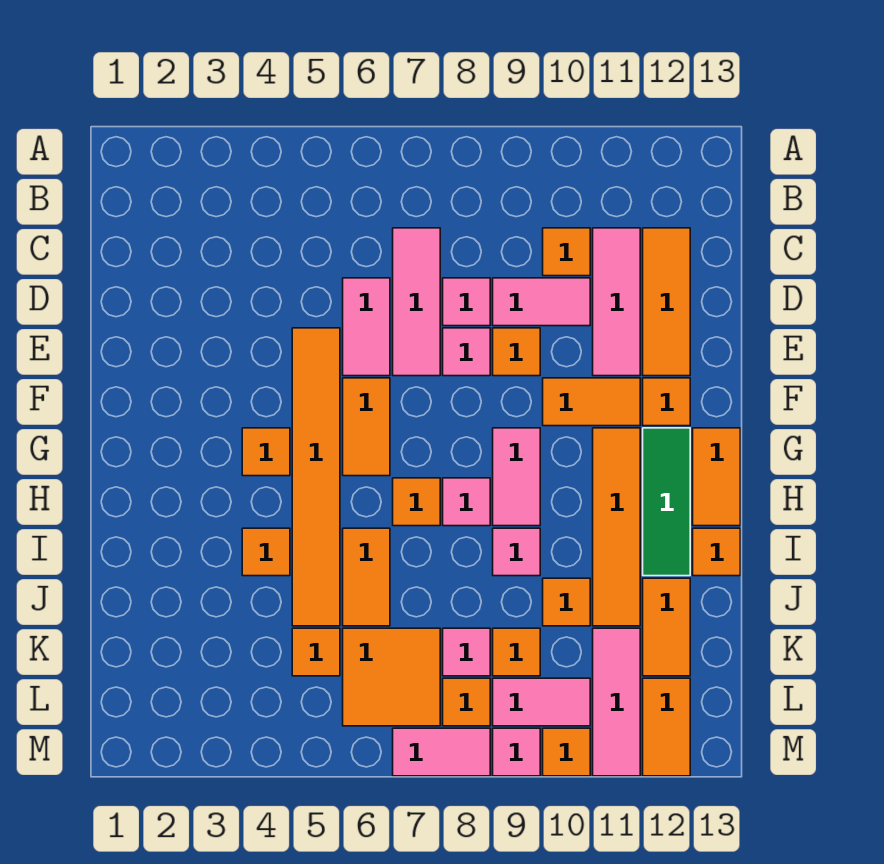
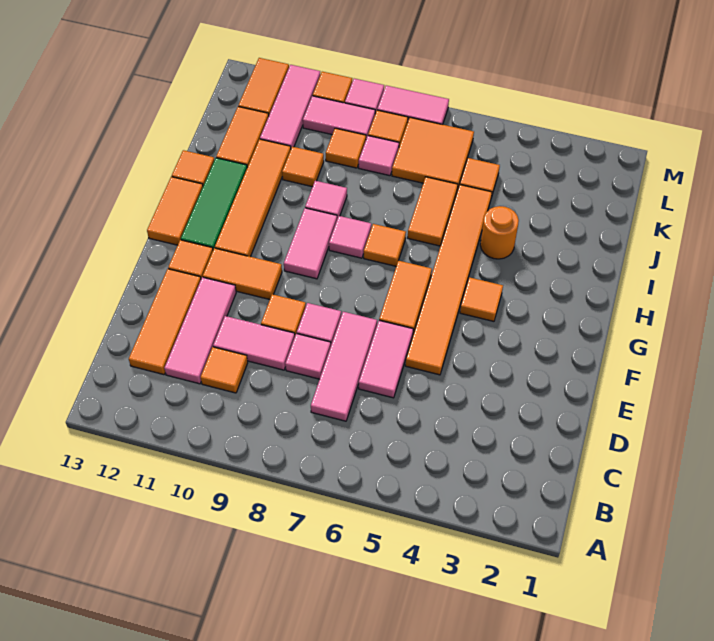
orange tile I4 level 1 -> orange round brick I4 level 1

